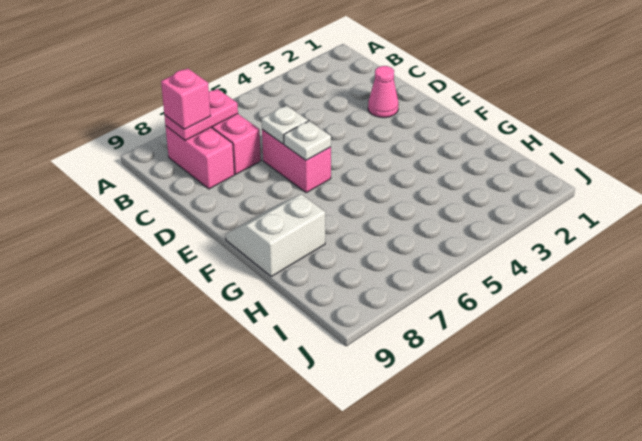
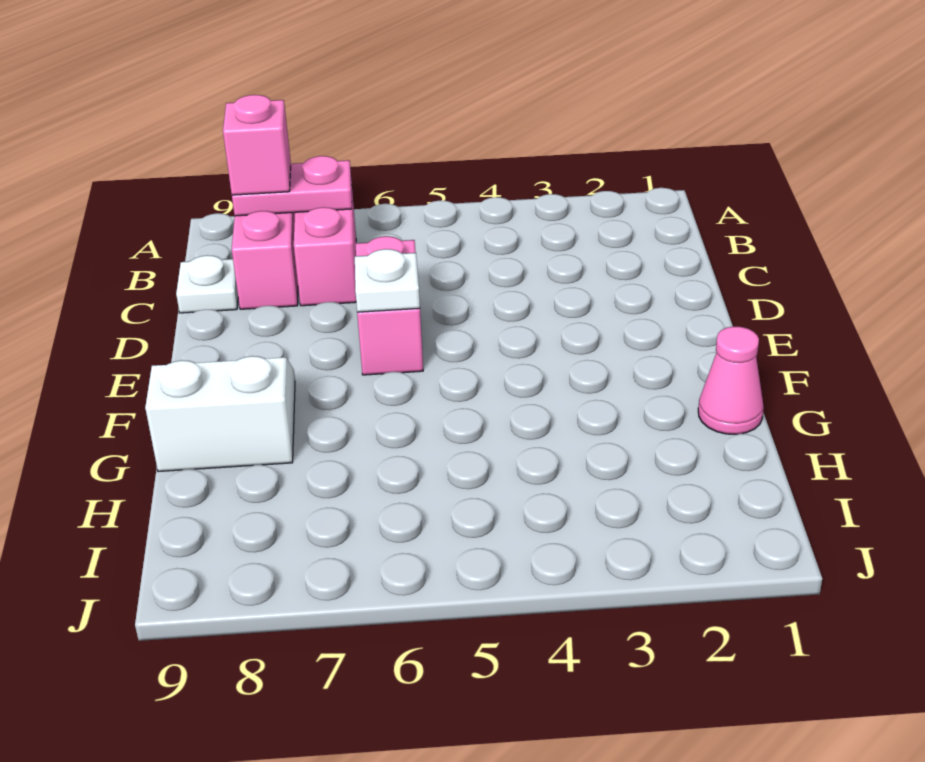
pink cone D2 level 1 -> pink cone G1 level 1
white plate D6 level 2 -> white plate C9 level 1

